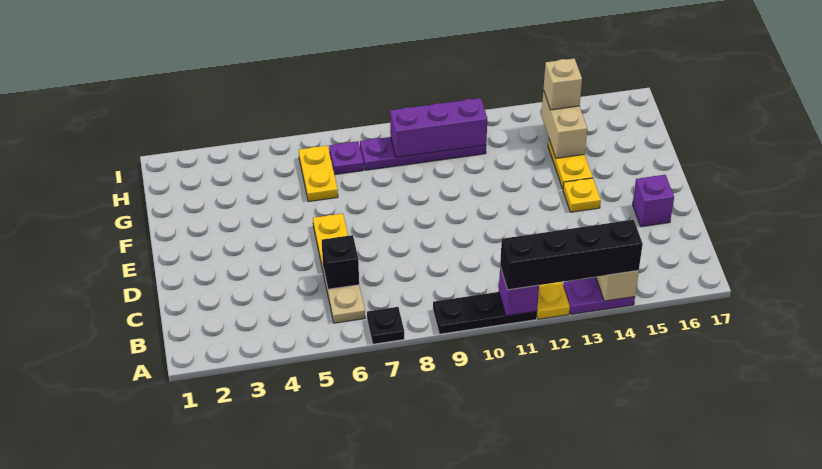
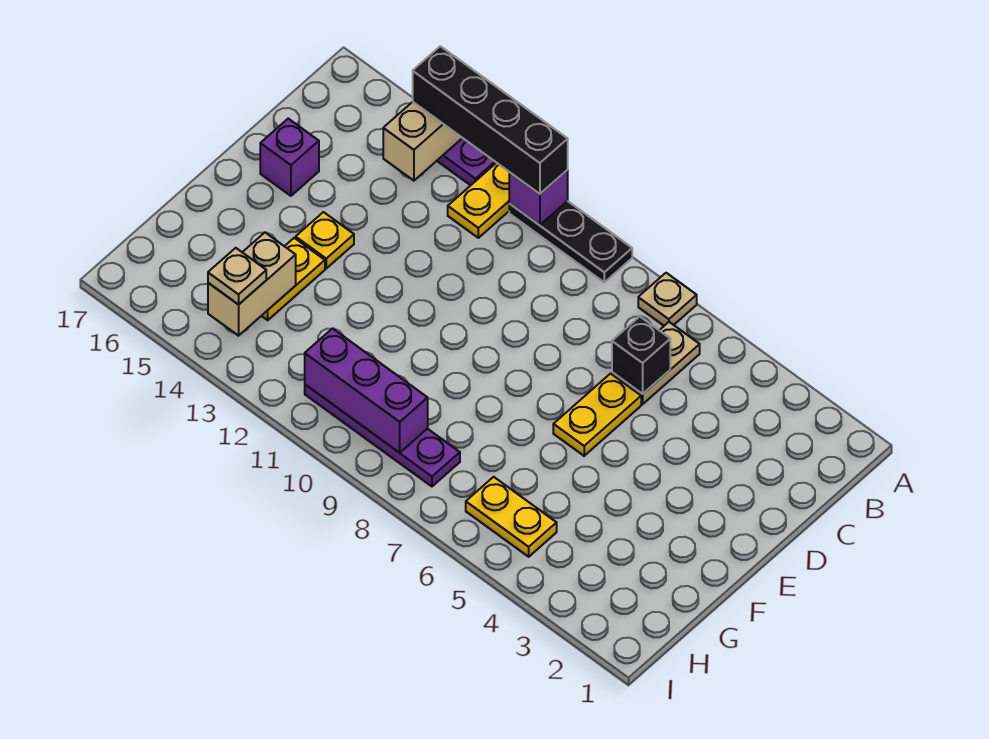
black plate A7 level 1 -> tan plate A7 level 1
yellow plate G6:H6 level 1 -> yellow plate H5:H6 level 1
purple plate H7 level 1 -> none
tan brick H14 level 3 -> tan plate H14 level 3

